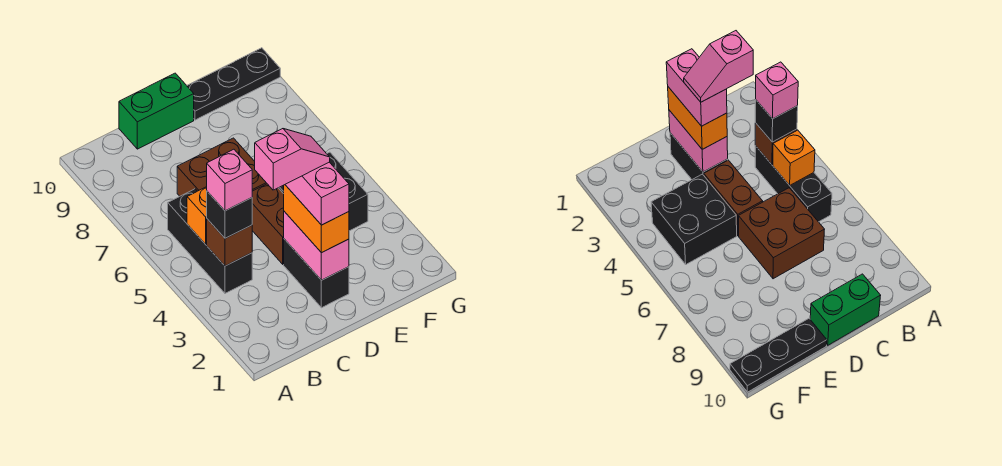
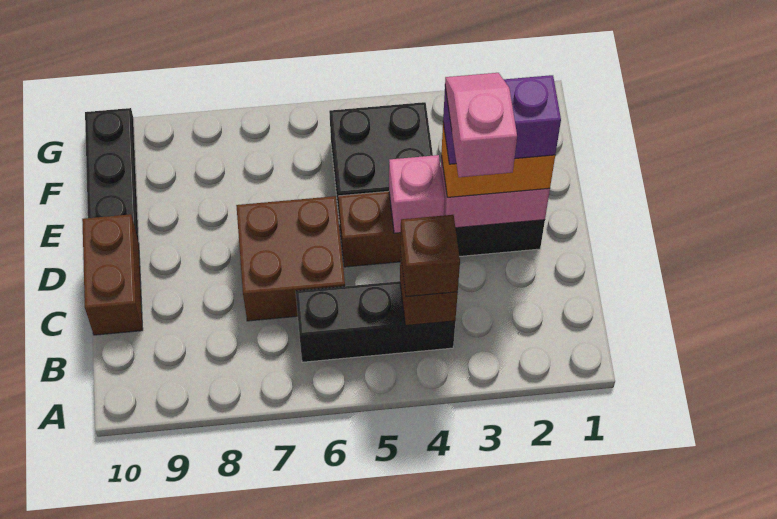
black brick B4 level 3 -> brown brick B4 level 3
pink brick B4 level 4 -> pink brick D4 level 2
orange brick B5 level 2 -> none
green brick C10:D10 level 1 -> brown brick C10:D10 level 1
pink brick D2:D3 level 4 -> purple brick D2:D3 level 4

